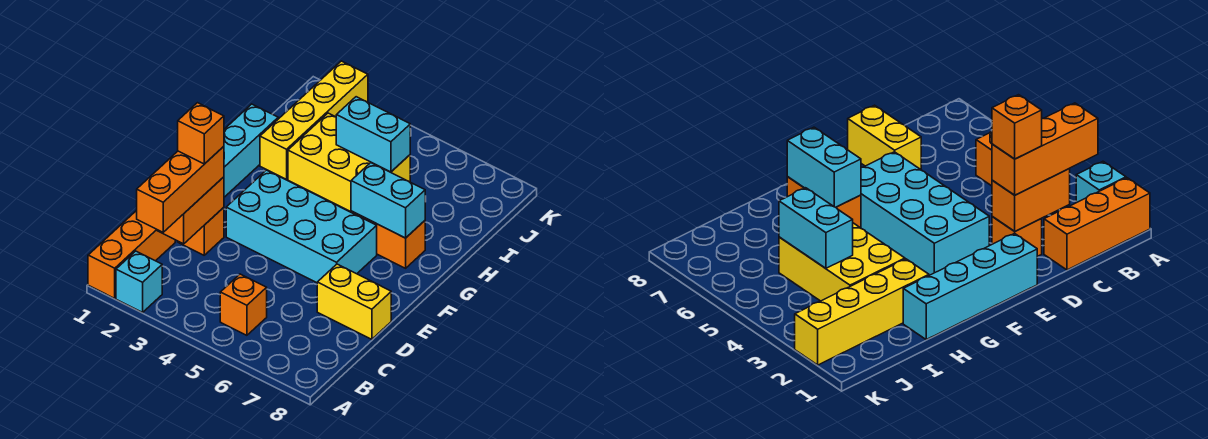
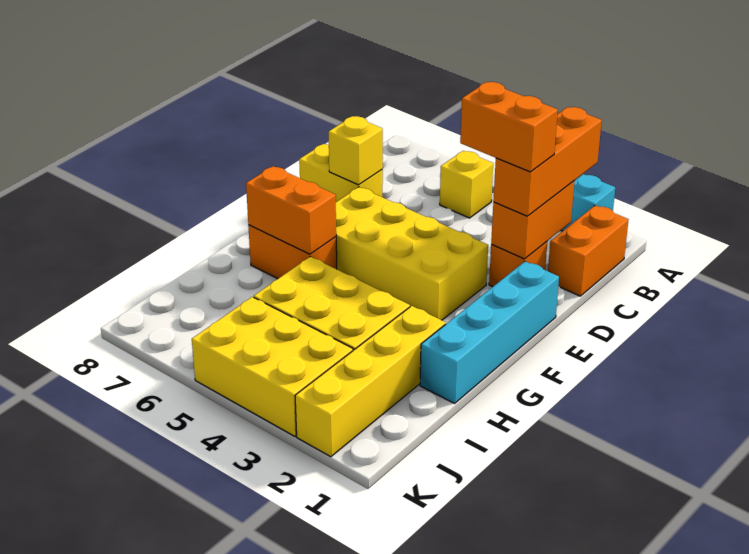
orange brick A1:C1 level 1 -> orange brick B1:C1 level 1
orange brick B5 level 1 -> yellow brick B5 level 1
orange brick D2 level 4 -> orange brick D2:D3 level 4
none -> yellow brick D7 level 2
cyan brick E3:F6 level 1 -> yellow brick E3:F6 level 1
cyan brick G6:G7 level 2 -> orange brick G6:G7 level 2
cyan brick I4:I5 level 2 -> none
none -> yellow brick J3:K5 level 1

